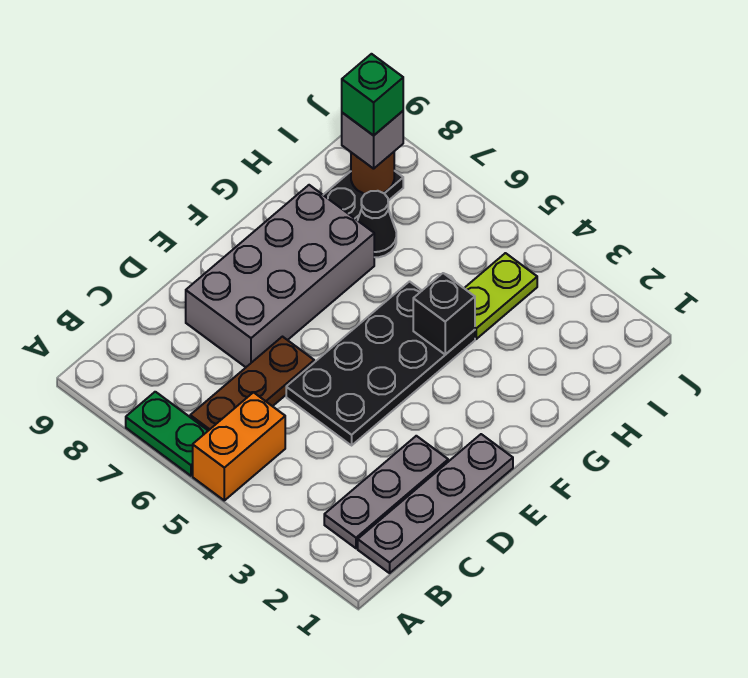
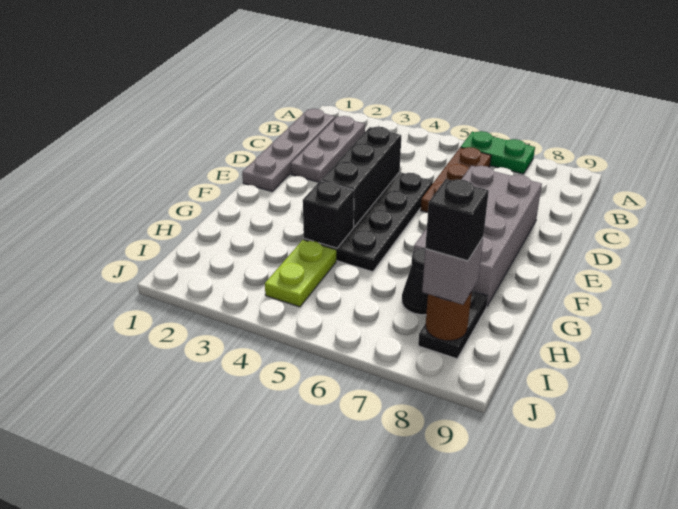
orange brick A5:B5 level 1 -> none
none -> black brick D4:F4 level 2
green brick I8 level 4 -> black brick I8 level 4

